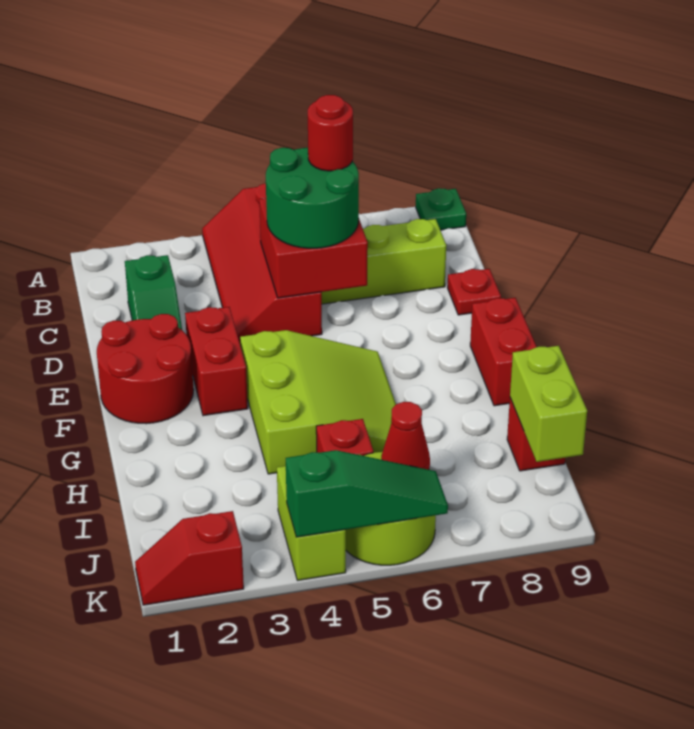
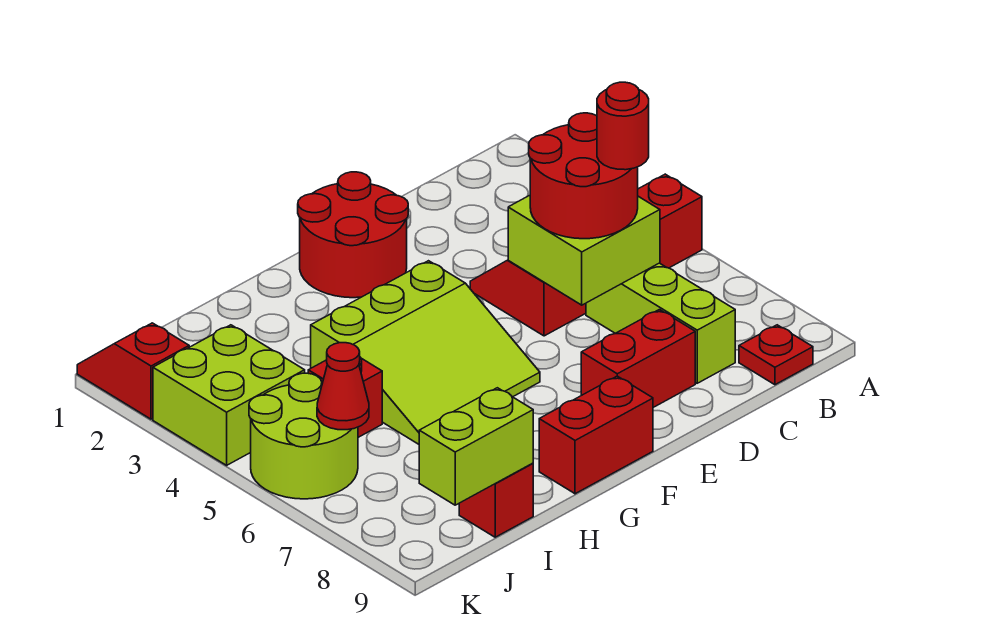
green plate A9 level 1 -> none
green slope C2:D2 level 1 top C -> none
red brick C5:D6 level 2 -> lime brick C5:D6 level 2
green round brick C5:D6 level 3 -> red round brick C5:D6 level 3
red plate D9 level 1 -> red plate B9 level 1
red brick E3:F3 level 1 -> red brick D8:E8 level 1
lime brick J4:K4 level 1 -> lime brick J3:K4 level 1
green slope K4:K6 level 2 top 4 -> none

